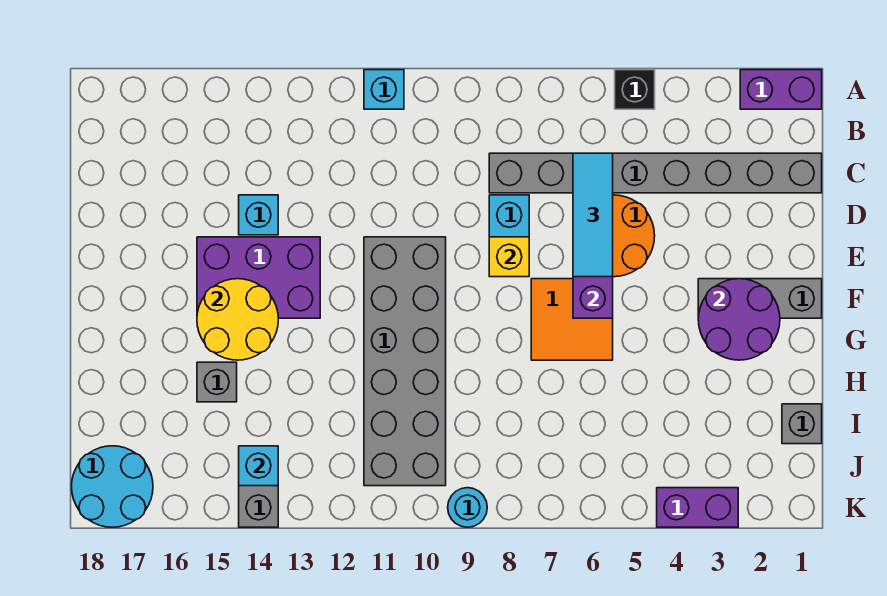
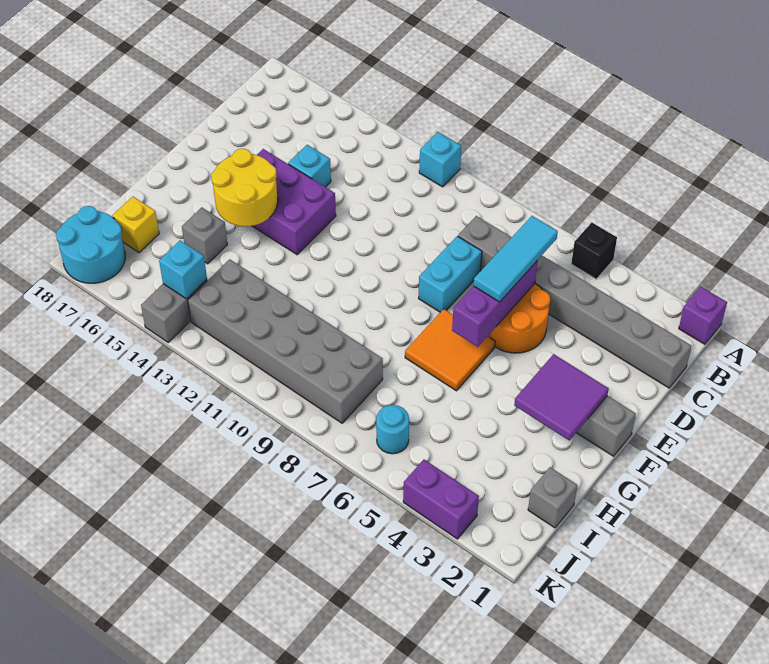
purple brick A1:A2 level 1 -> purple brick A1 level 1
yellow brick E8 level 2 -> yellow brick I17 level 1
grey brick E10:J11 level 1 -> grey brick I8:J13 level 1
purple round brick F2:G3 level 2 -> purple tile F2:G3 level 2
cyan round brick K9 level 1 -> cyan round brick J6 level 1

